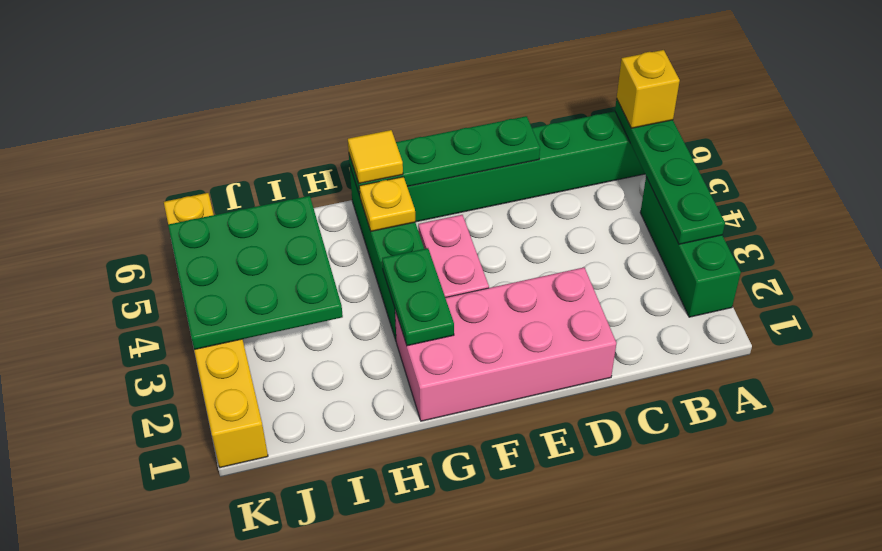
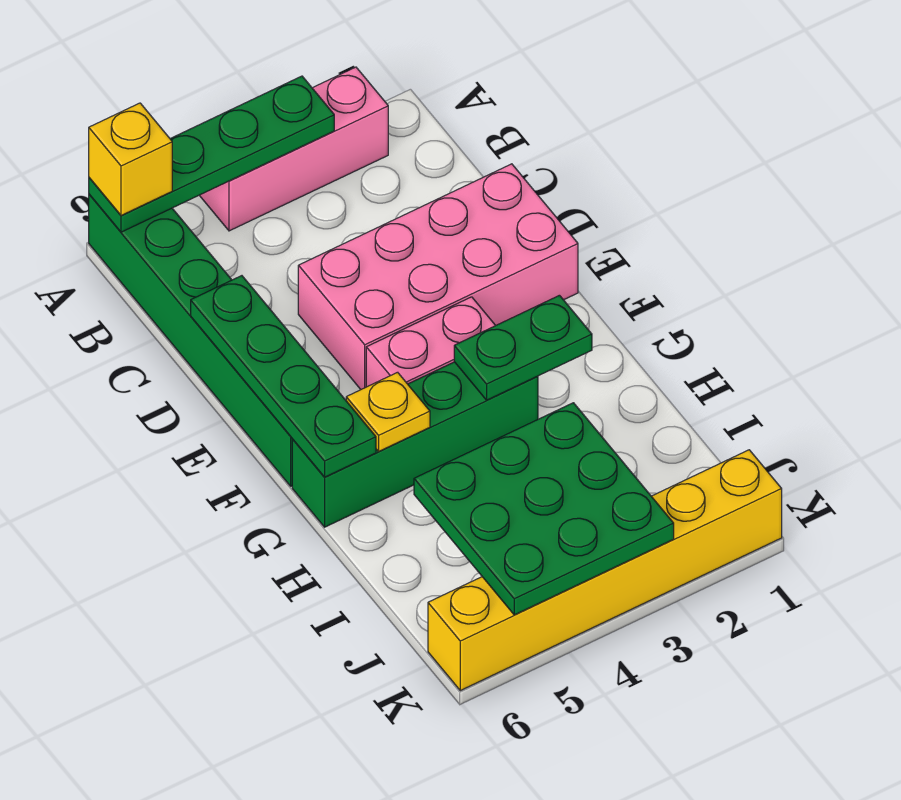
green brick A2:A4 level 1 -> pink brick A2:A4 level 1
pink brick D1:G2 level 1 -> pink brick D1:E4 level 1
yellow tile G6 level 3 -> none

